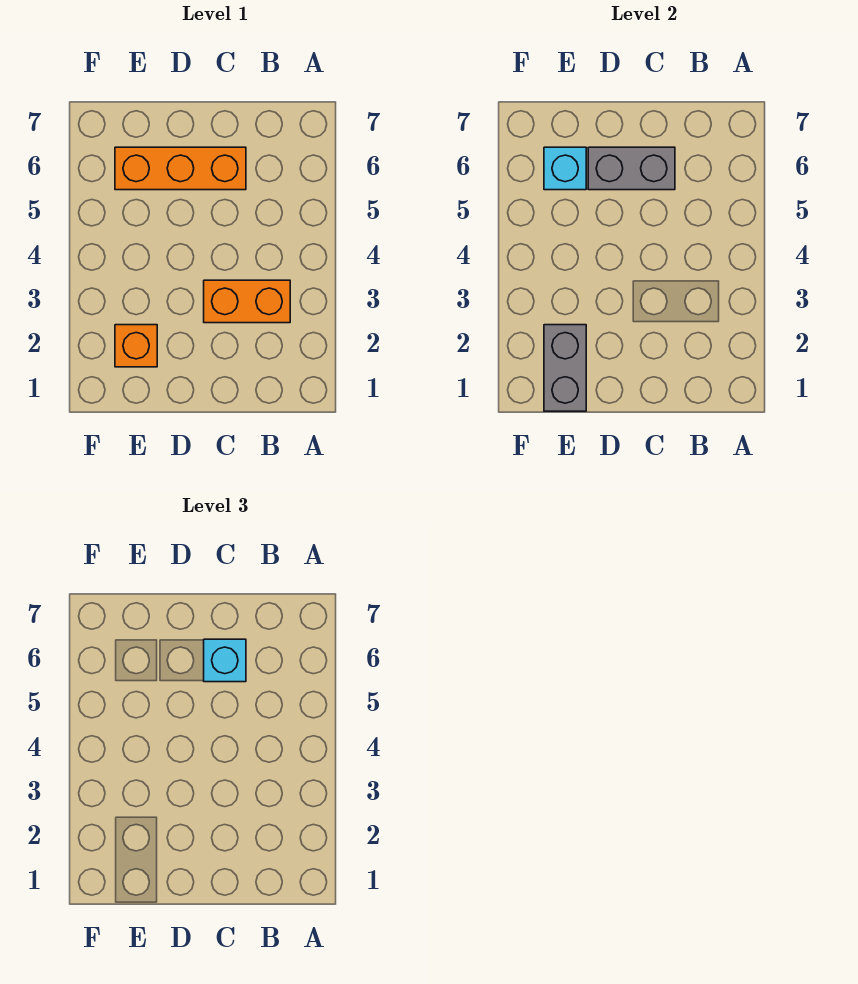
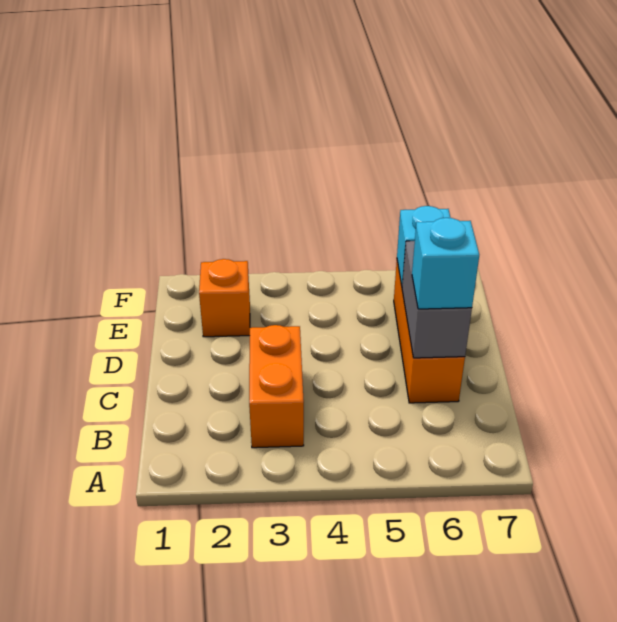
grey brick E1:E2 level 2 -> none

